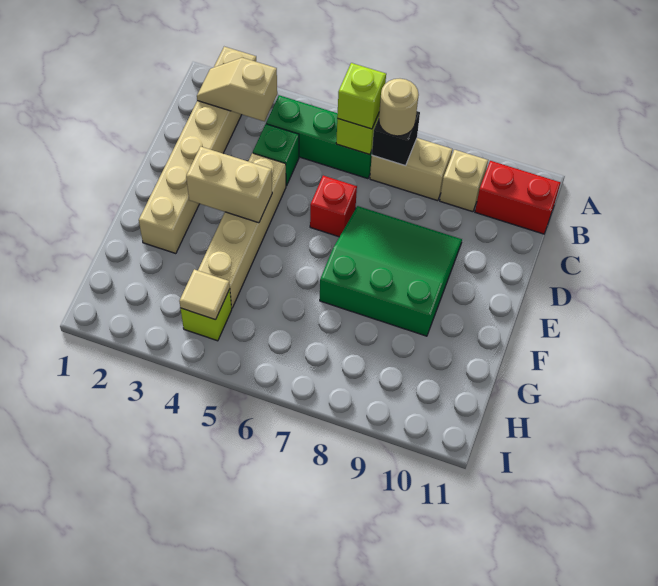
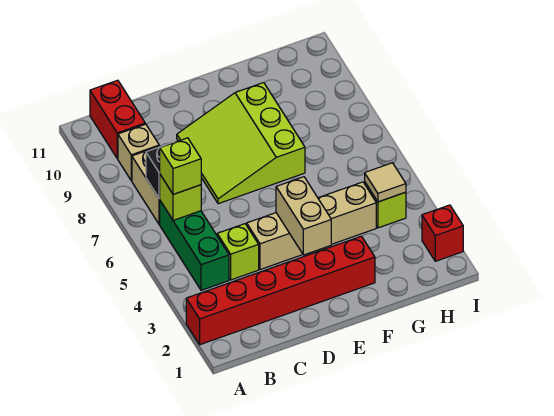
tan brick A2:F2 level 1 -> red brick A2:F2 level 1
tan slope B2:B3 level 2 top 3 -> none
tan round brick B7 level 3 -> none
green brick C4 level 1 -> lime brick C4 level 1
red brick D6 level 1 -> red brick I2 level 1
green slope D7:F9 level 1 top F -> lime slope D7:F9 level 1 top F

